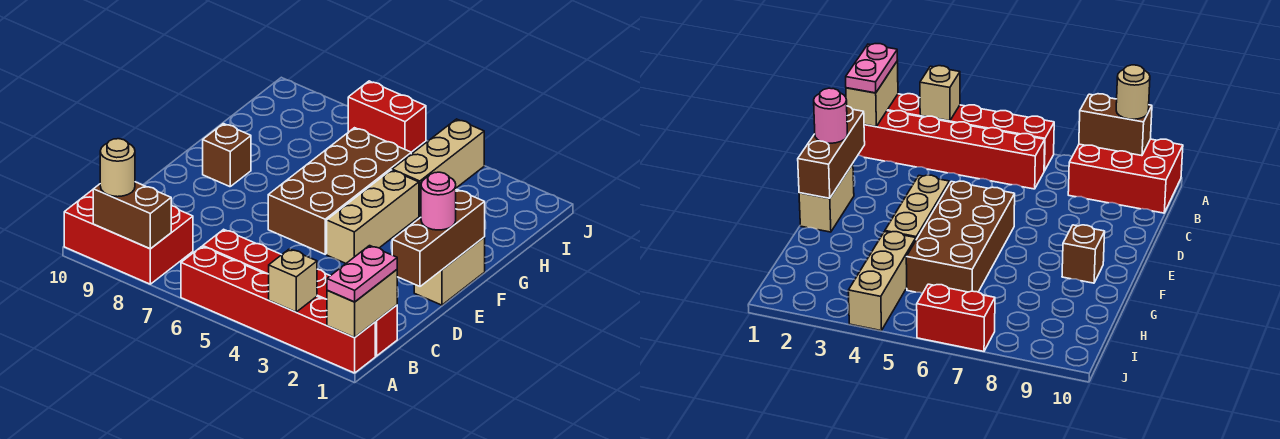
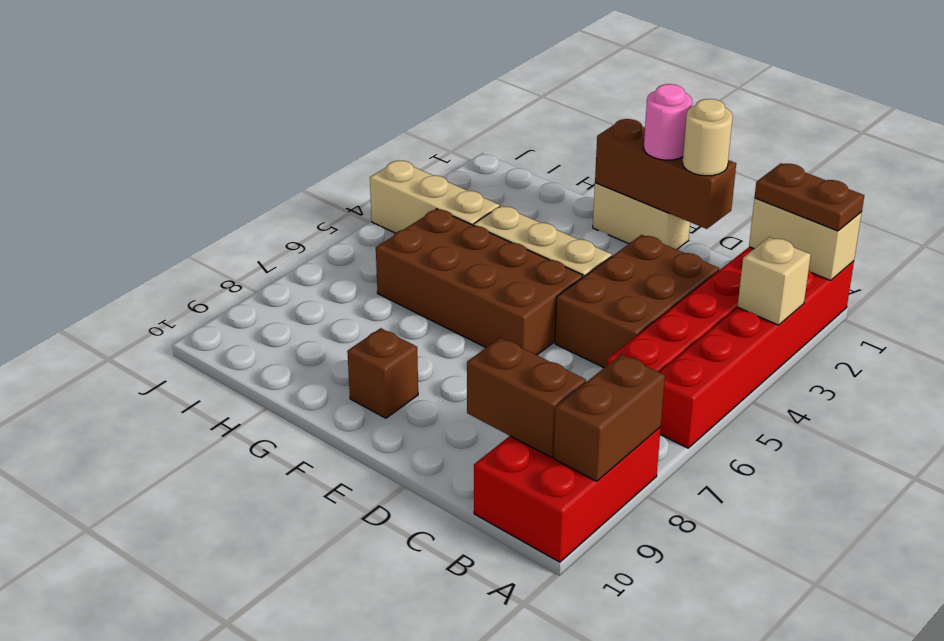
pink plate A1:B1 level 3 -> brown plate A1:B1 level 3
tan round brick A9 level 3 -> tan round brick D1 level 3
none -> brown brick B9:C9 level 2
none -> brown brick C3:D5 level 1
red brick J6:J7 level 1 -> none

